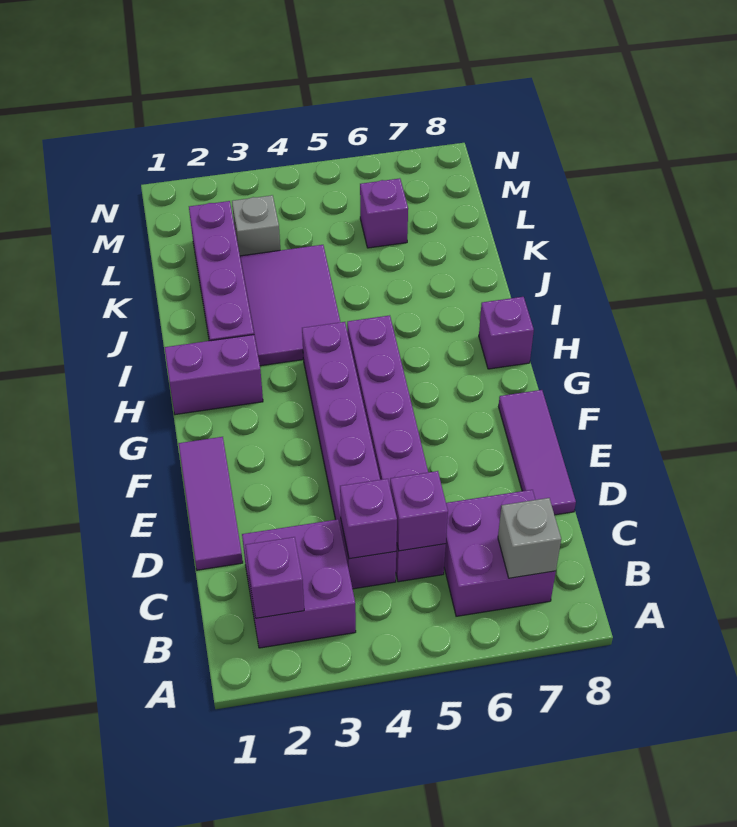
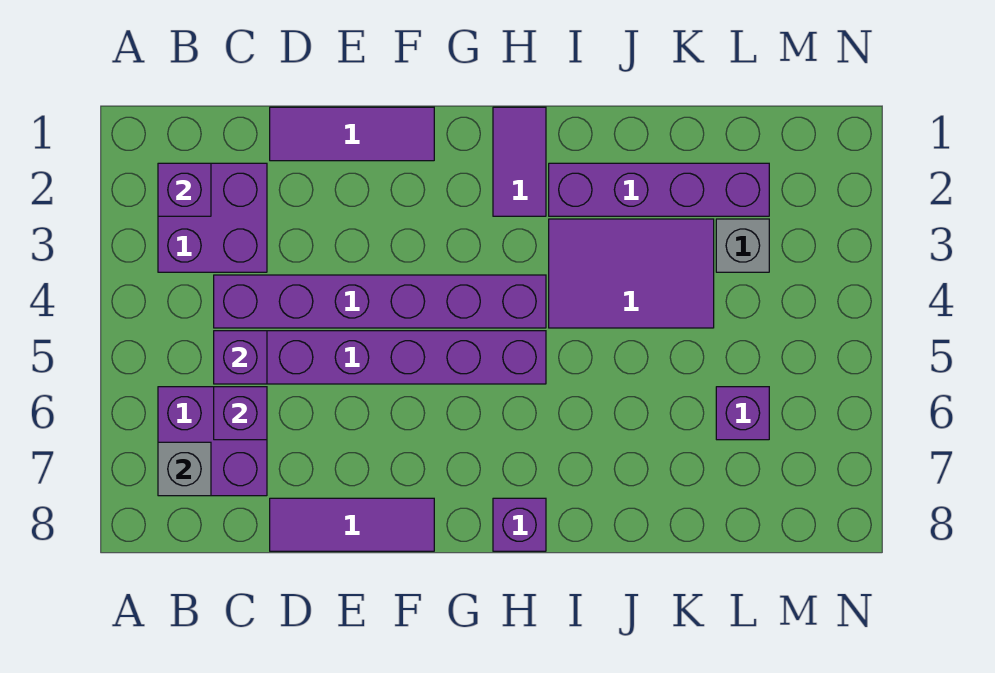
purple brick C4 level 2 -> purple brick C6 level 2
purple brick H1:H2 level 1 -> purple tile H1:H2 level 1

